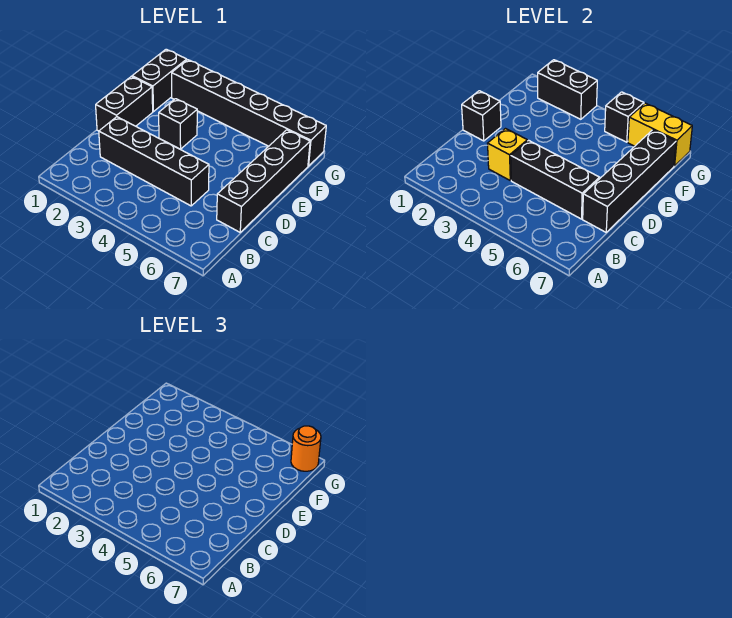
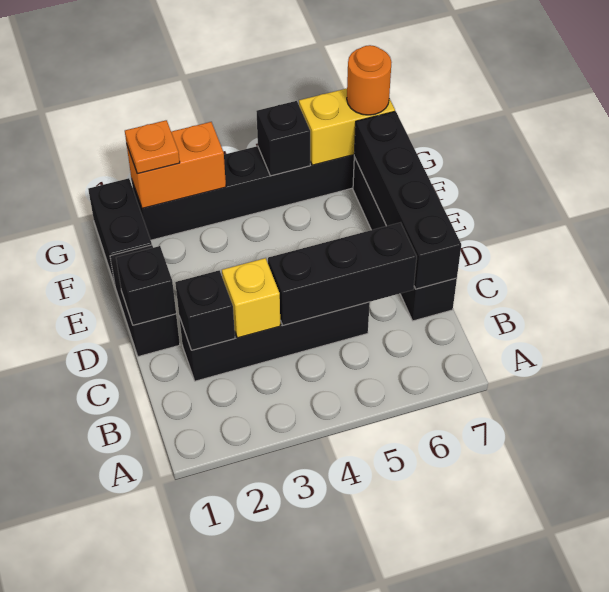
black brick E3 level 1 -> black brick C2 level 2
black brick G2:G3 level 2 -> orange brick G2:G3 level 2
none -> orange plate G2 level 3

